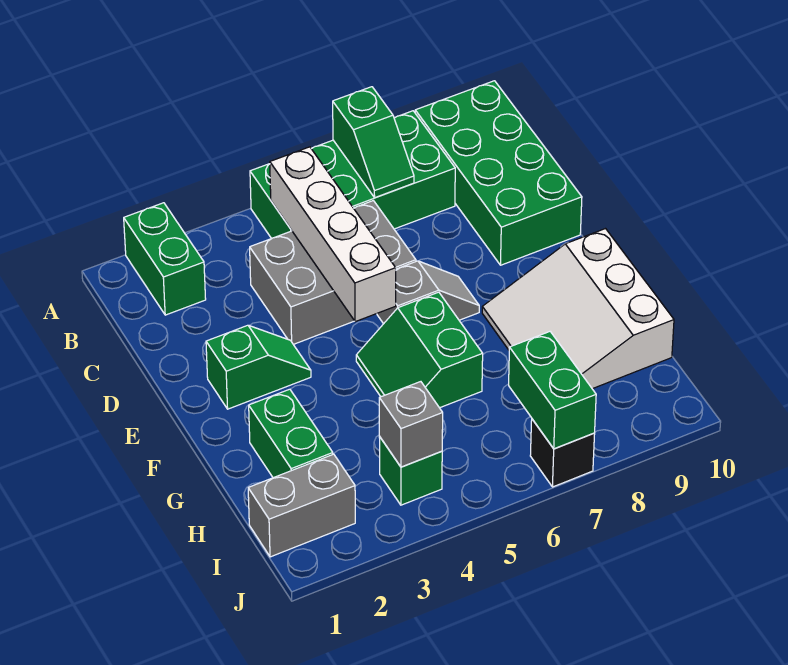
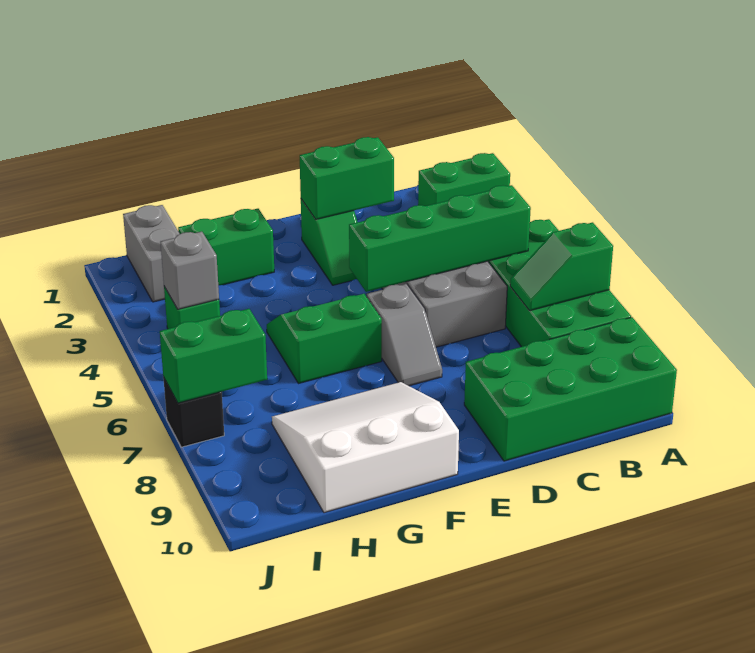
white brick B5:E5 level 2 -> green brick B5:E5 level 2
none -> green brick D2:E2 level 2

